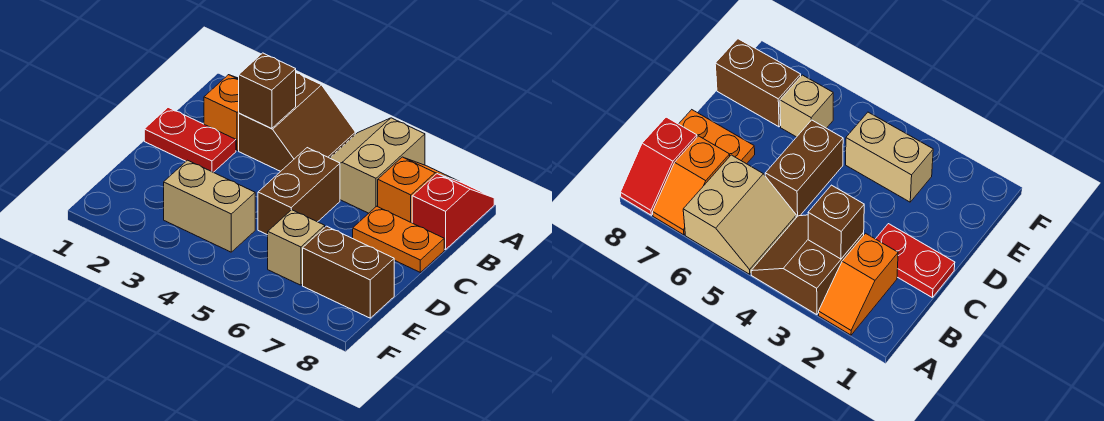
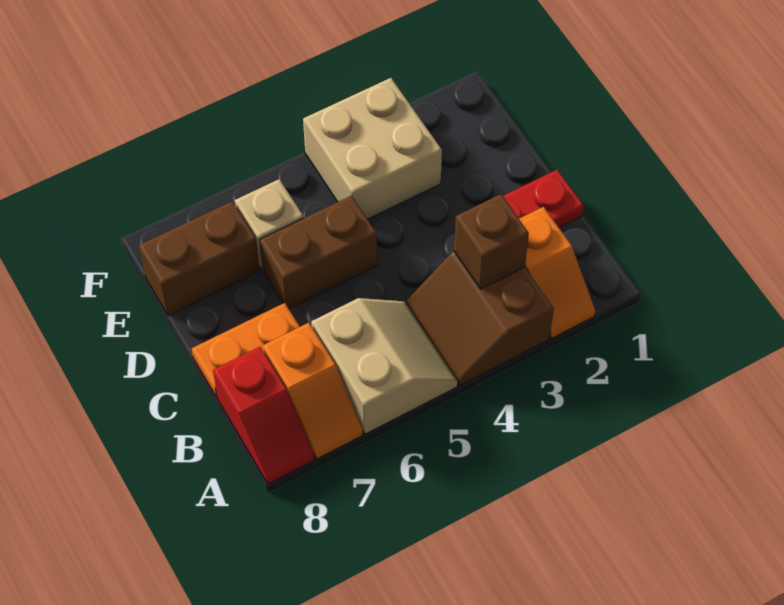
brown brick C5:D5 level 1 -> brown brick D5:D6 level 1
tan brick E3:E4 level 1 -> tan brick E3:F4 level 1

